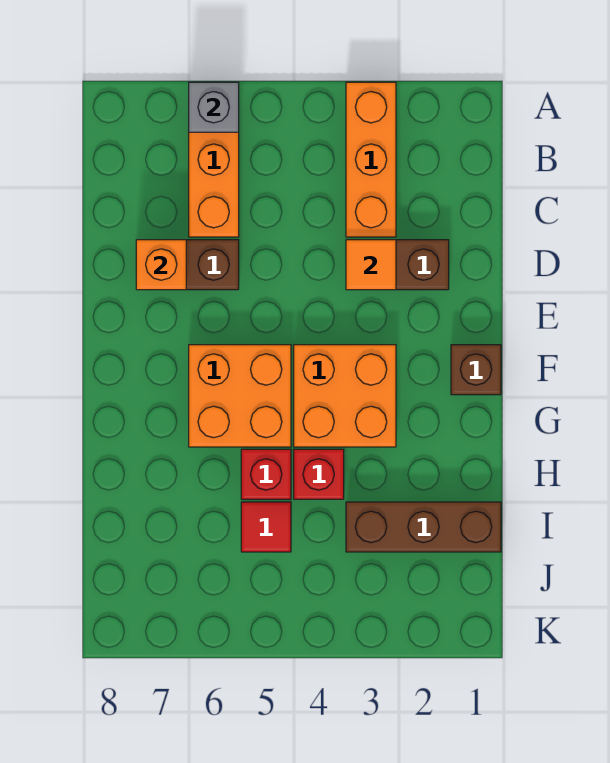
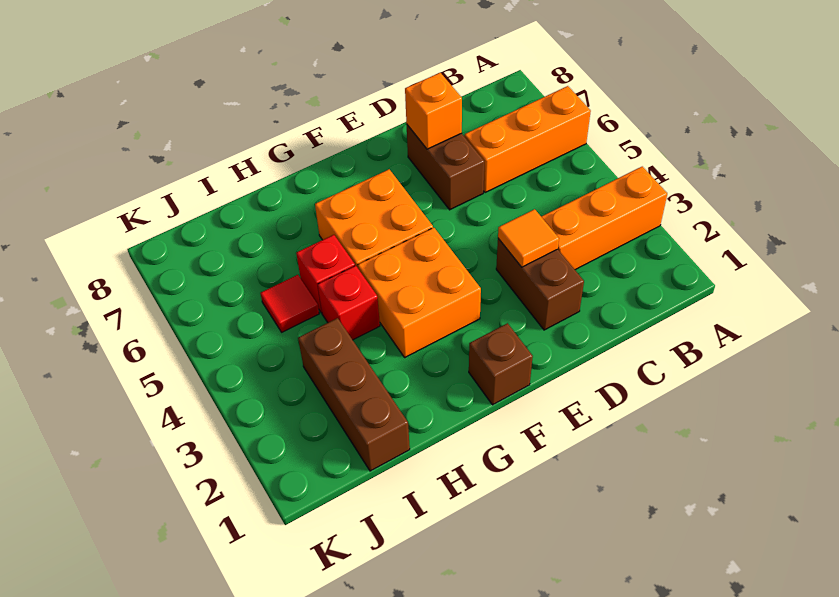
grey brick A6 level 2 -> none

